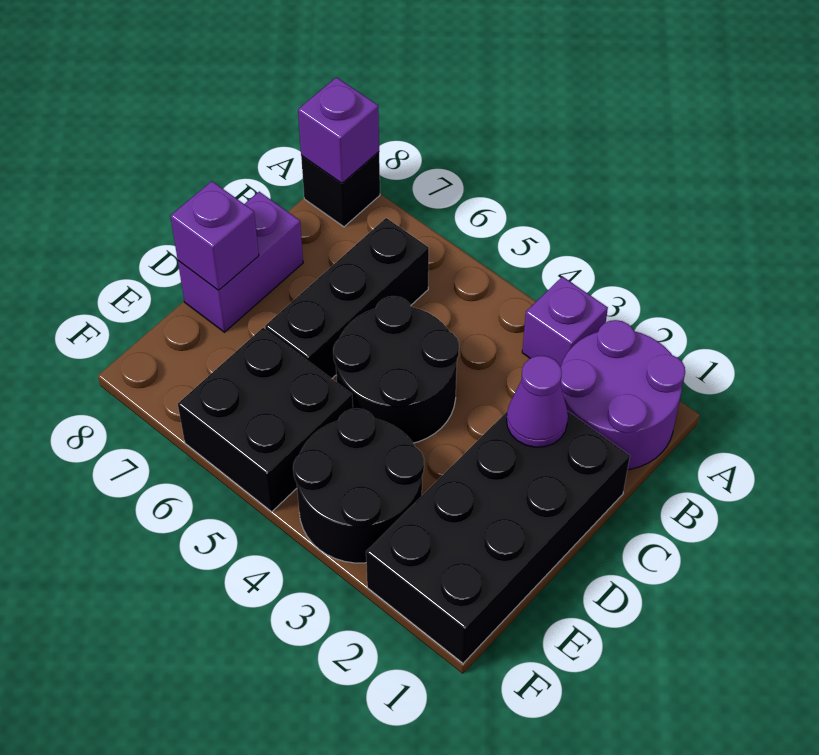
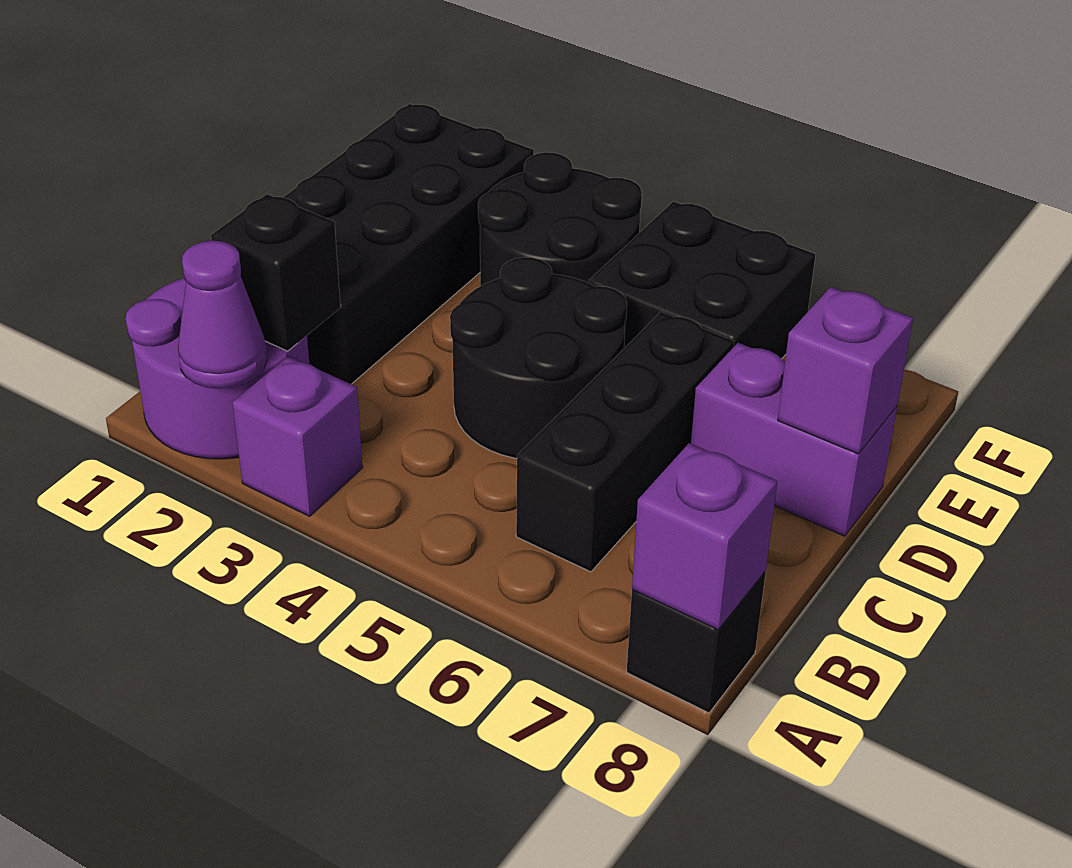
none -> black brick B2 level 2
purple cone C2 level 2 -> purple cone A2 level 2
purple brick C8:D8 level 1 -> purple brick D7:D8 level 1

